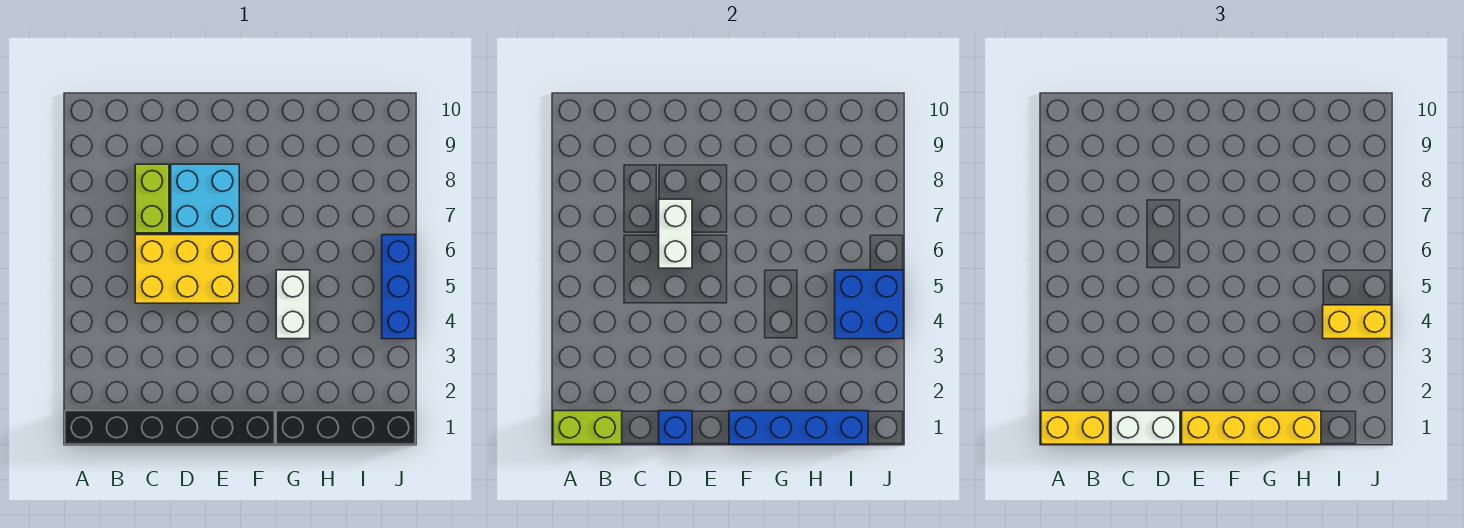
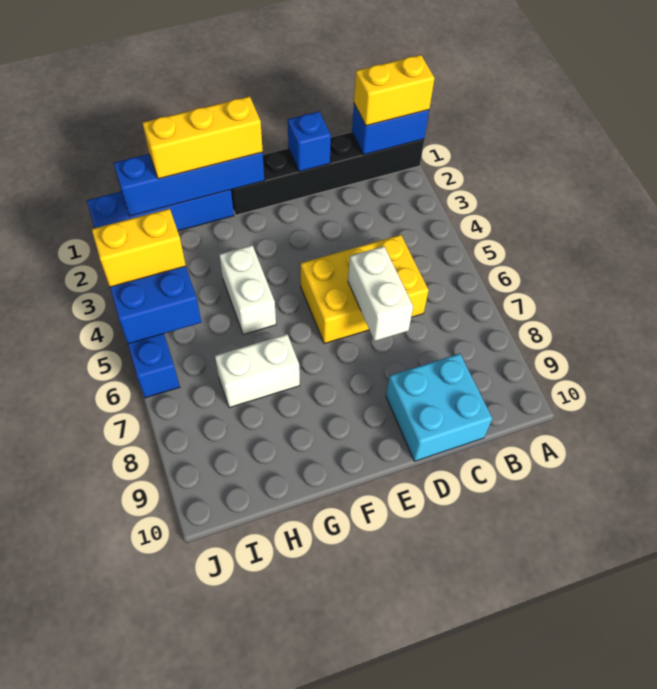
lime brick A1:B1 level 2 -> blue brick A1:B1 level 2
white brick C1:D1 level 3 -> white brick G7:H7 level 1
lime brick C7:C8 level 1 -> none
cyan brick D7:E8 level 1 -> cyan brick C9:D10 level 1
yellow brick E1:H1 level 3 -> yellow brick F1:H1 level 3
black brick G1:J1 level 1 -> blue brick G1:J1 level 1

